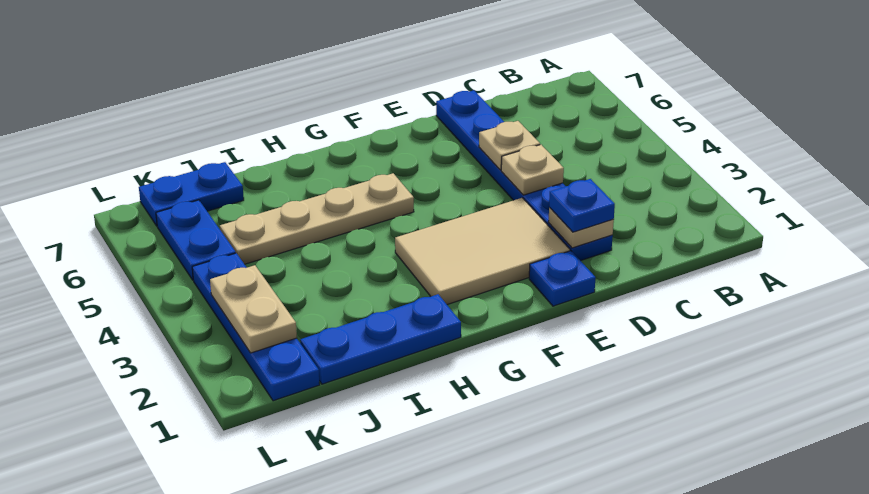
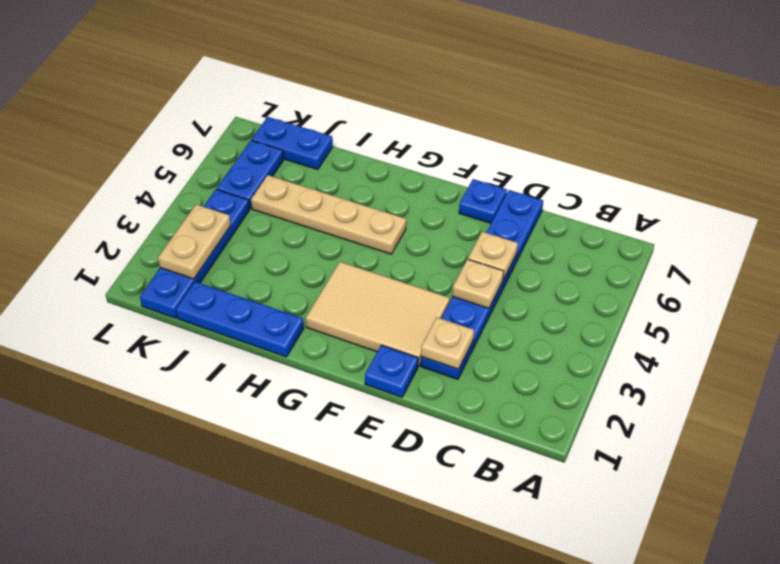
blue plate D2 level 3 -> blue plate E7 level 1

